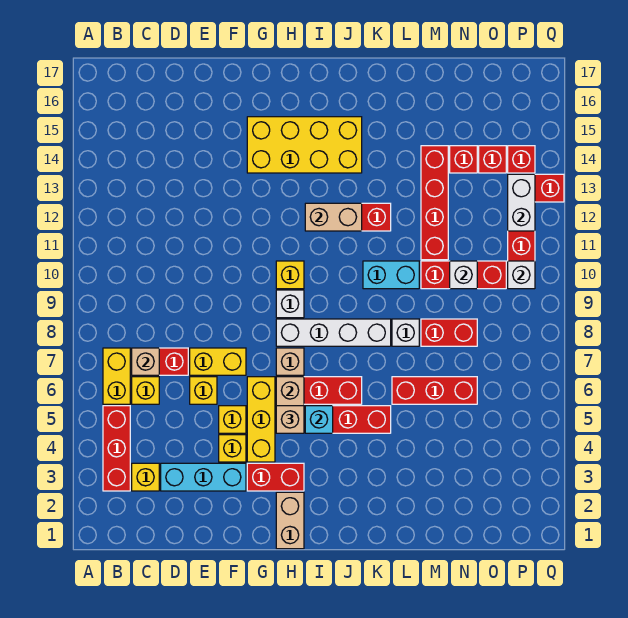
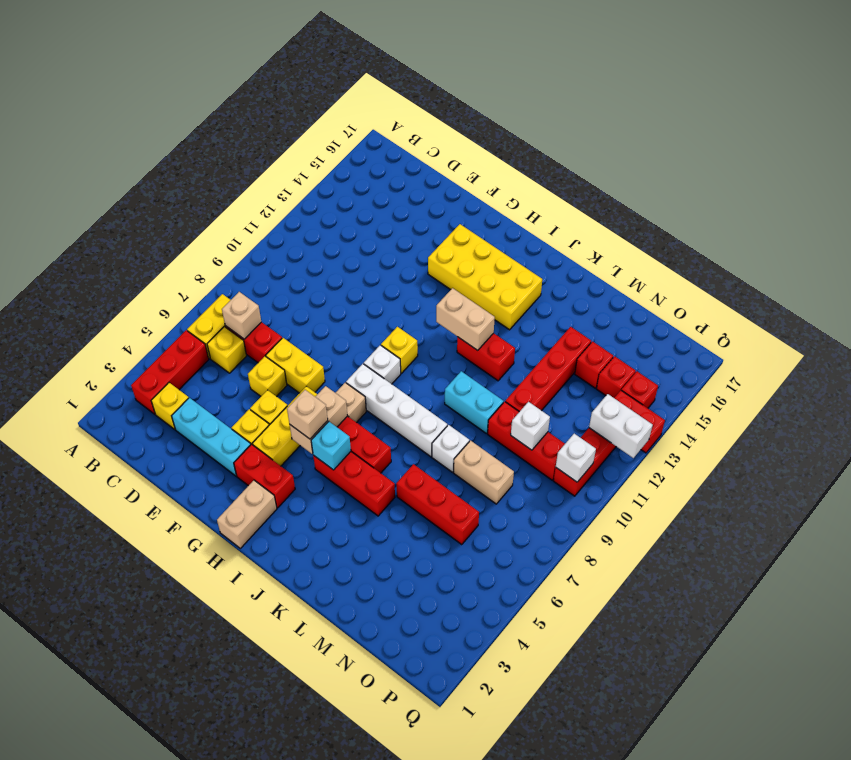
red brick M8:N8 level 1 -> tan brick M8:N8 level 1
white brick P12:P13 level 2 -> white brick P12:Q12 level 2

